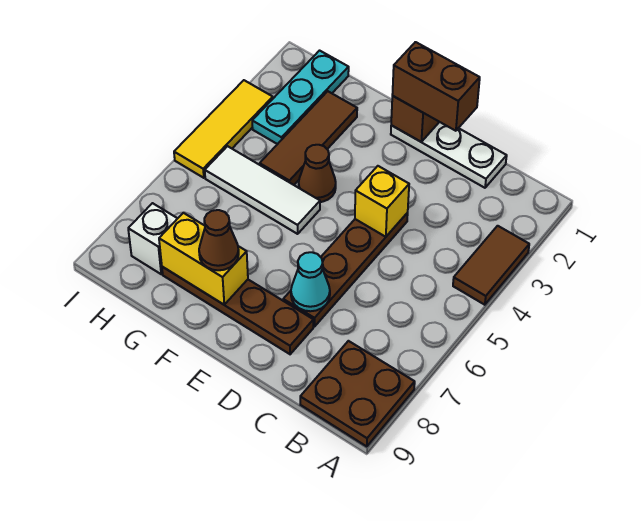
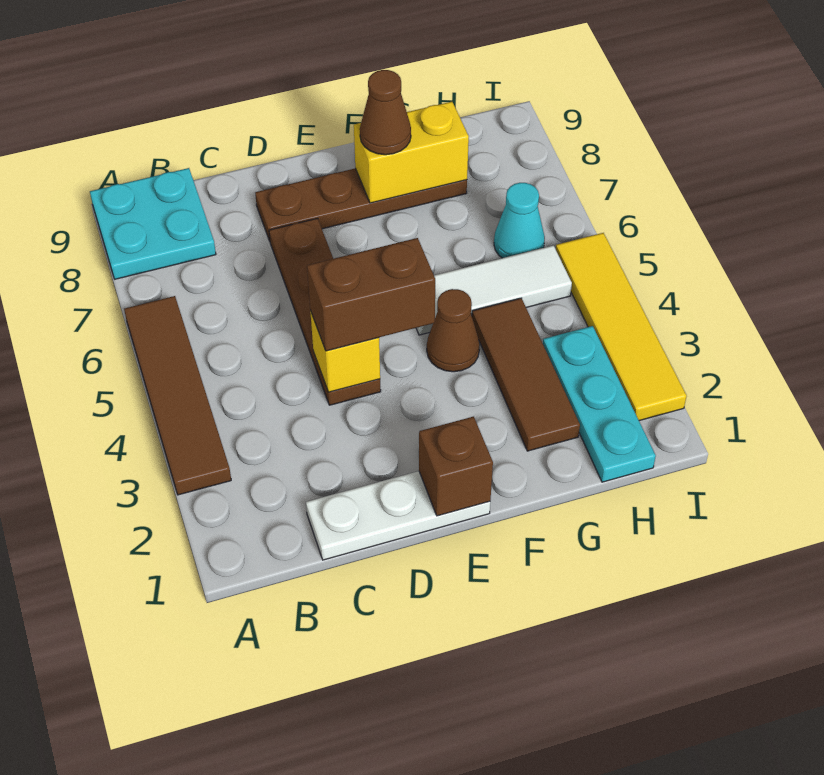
brown tile A3:A4 level 1 -> brown tile A3:A6 level 1
brown plate A8:B9 level 1 -> cyan plate A8:B9 level 1
brown brick D1:E1 level 3 -> brown brick D4:E4 level 3
cyan cone D7 level 2 -> cyan cone H6 level 1
white brick H8 level 1 -> none
yellow tile I3:I5 level 1 -> yellow tile I2:I5 level 1

